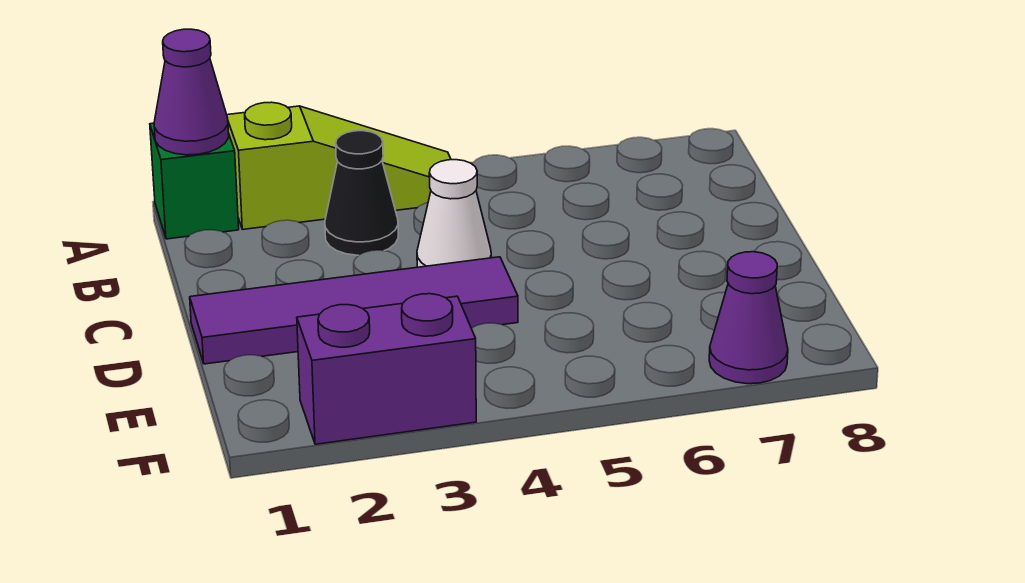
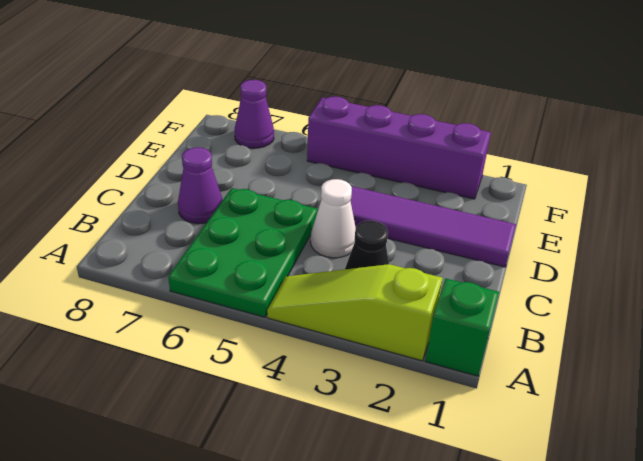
purple cone A1 level 2 -> purple cone C7 level 1
none -> green plate A5:C6 level 1
purple brick F2:F3 level 1 -> purple brick F2:F5 level 1

